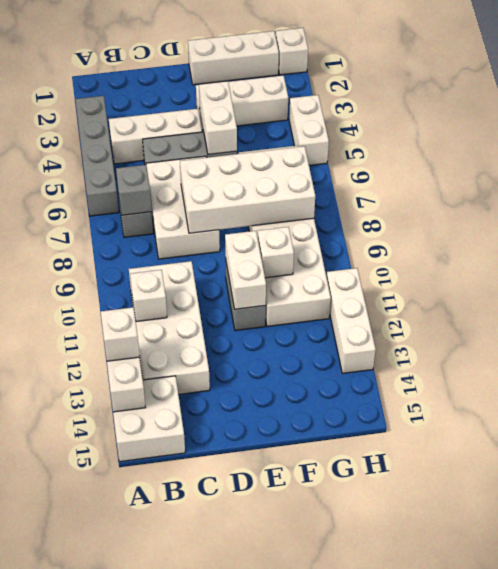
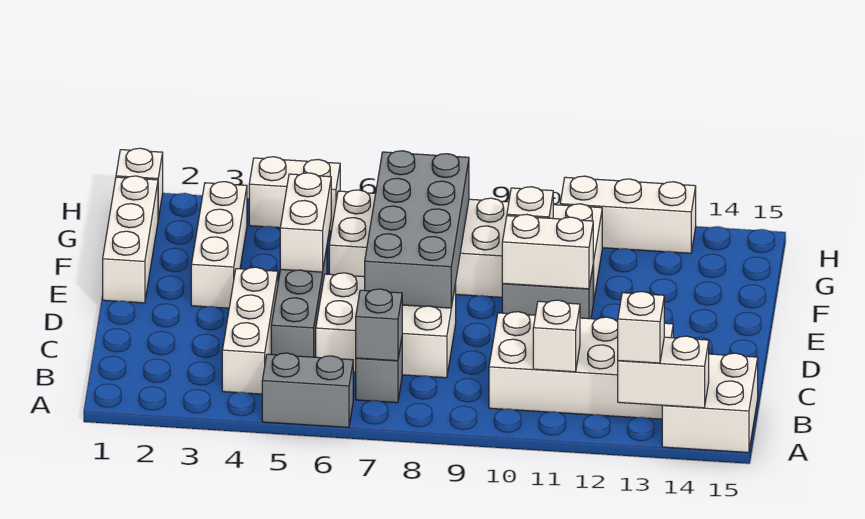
grey brick A3:A6 level 1 -> grey brick A5:A6 level 1
white brick D7:G8 level 2 -> grey brick D7:G8 level 2
white brick E4:E5 level 2 -> white brick E5:F5 level 2

